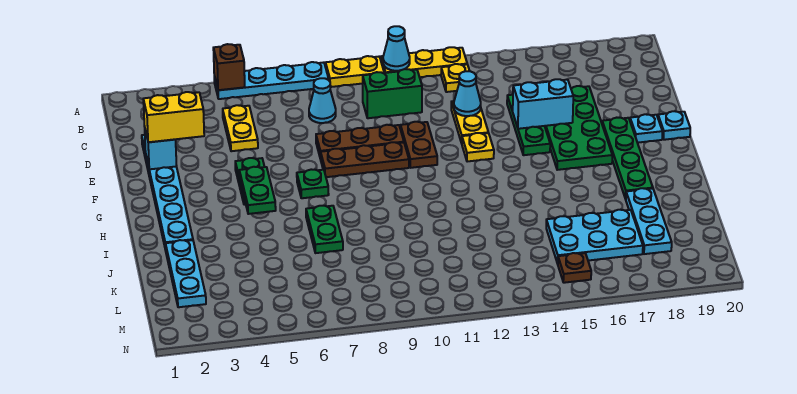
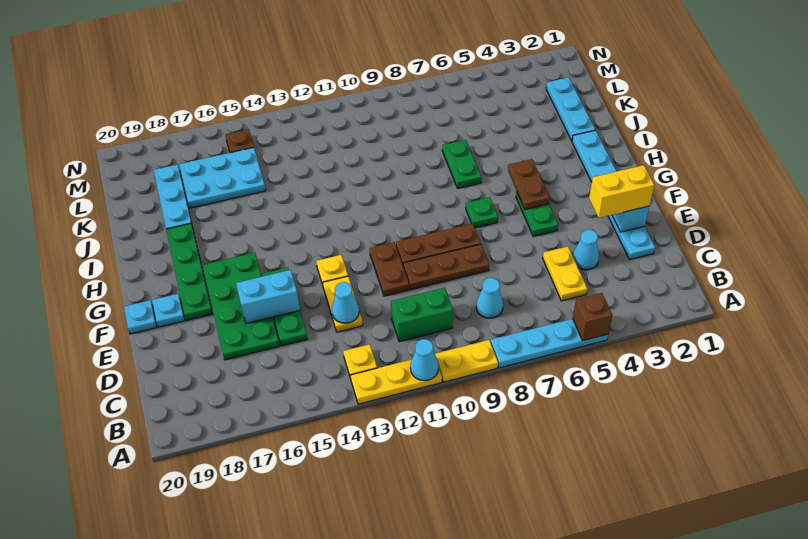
none -> cyan cone D4 level 1
green plate G5:H5 level 2 -> brown plate G5:H5 level 2

